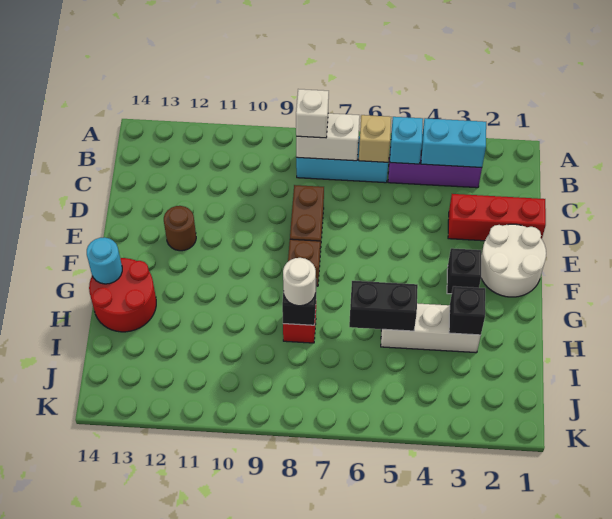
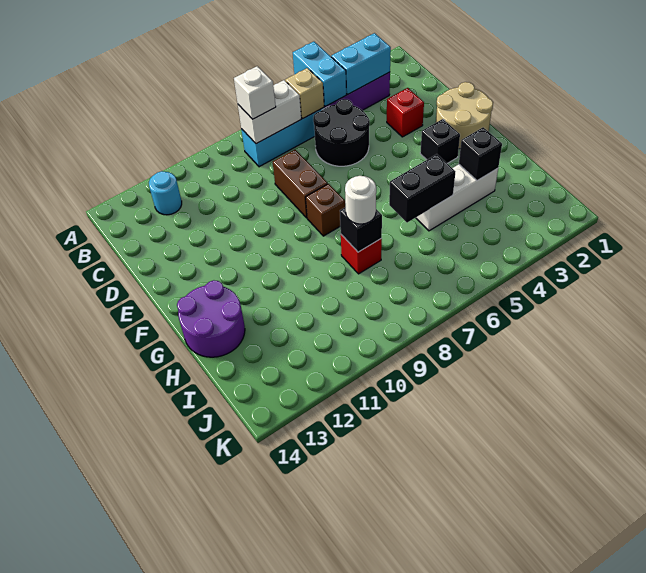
cyan brick B5 level 2 -> cyan brick A5:B5 level 2
none -> black round brick C5:D6 level 1
red brick D1:D3 level 1 -> red brick D3 level 1
white round brick E1:F2 level 1 -> tan round brick E1:F2 level 1
brown round brick E12 level 1 -> none
red round brick G13:H14 level 1 -> purple round brick G13:H14 level 1
cyan round brick G14 level 2 -> cyan round brick B12 level 1

